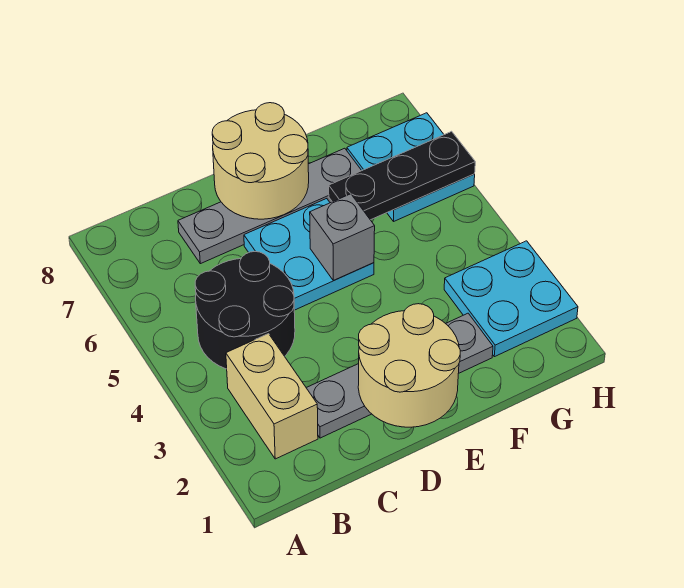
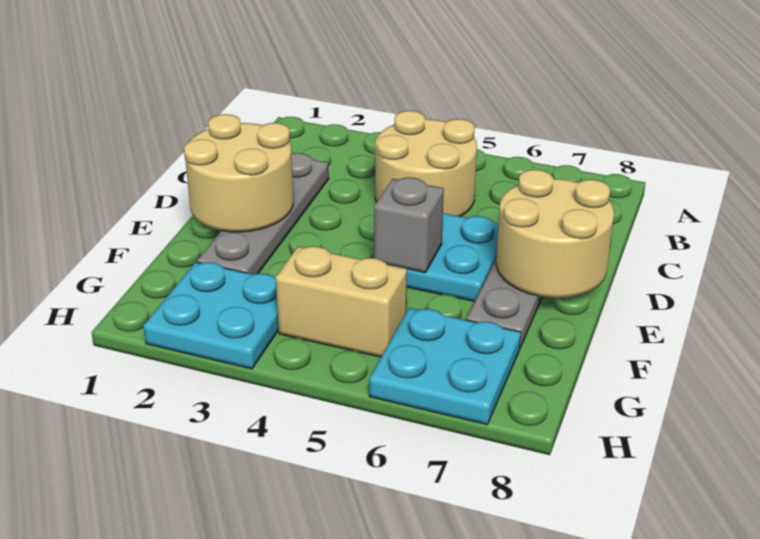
tan brick B2:B3 level 1 -> tan brick G4:G5 level 1
black round brick B4:C5 level 1 -> tan round brick B4:C5 level 1
black plate F6:H6 level 2 -> none

